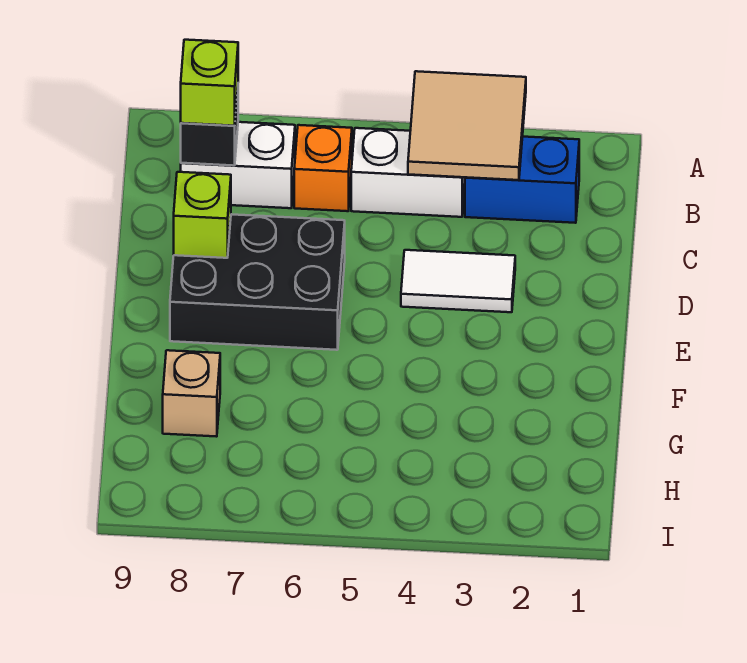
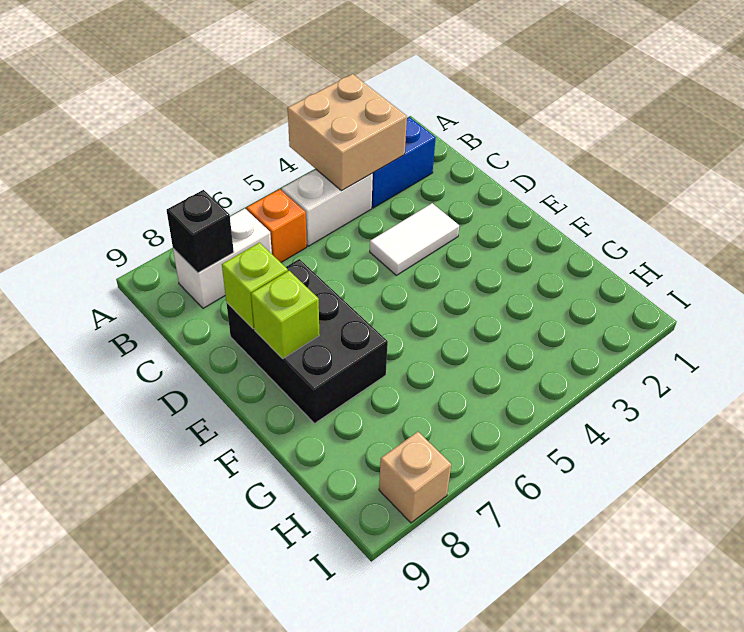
tan tile A3:B4 level 2 -> tan brick A3:B4 level 2
lime brick B8 level 3 -> lime brick E8 level 2
black brick D6:E8 level 1 -> black brick D7:F8 level 1
tan brick G8 level 1 -> tan brick I8 level 1

